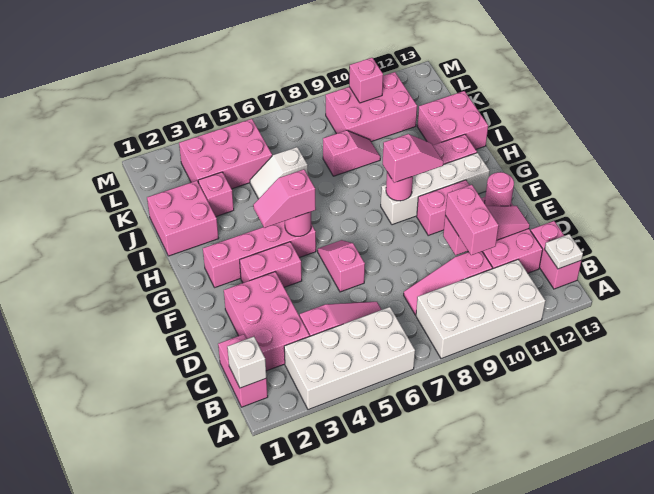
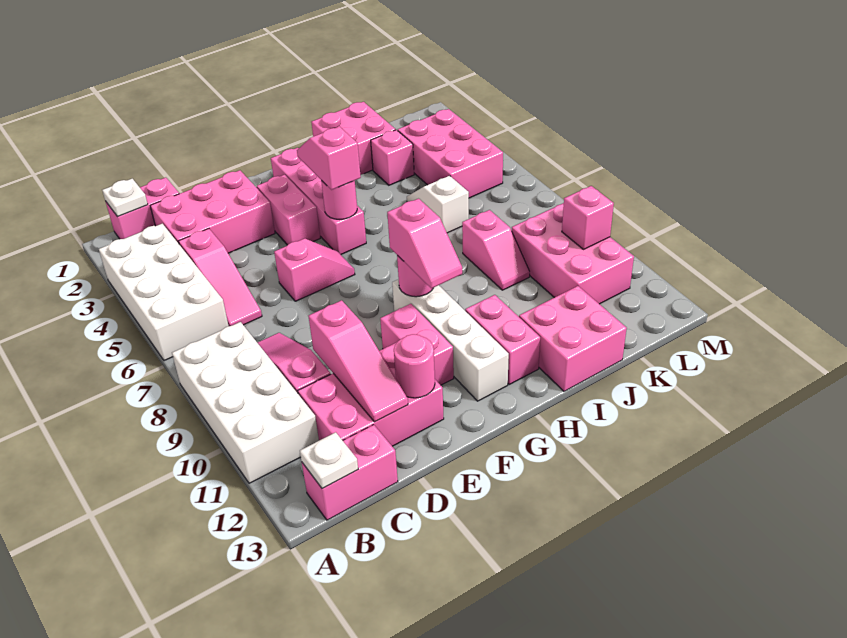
white brick B1 level 2 -> white plate B1 level 2
pink brick C10:D10 level 3 -> none

